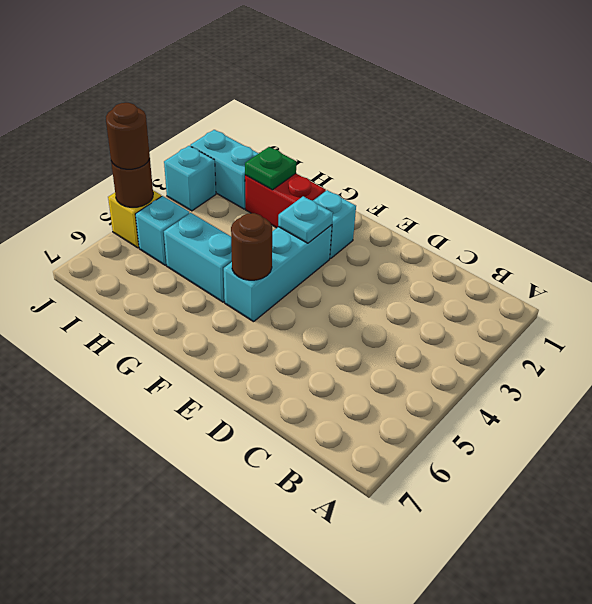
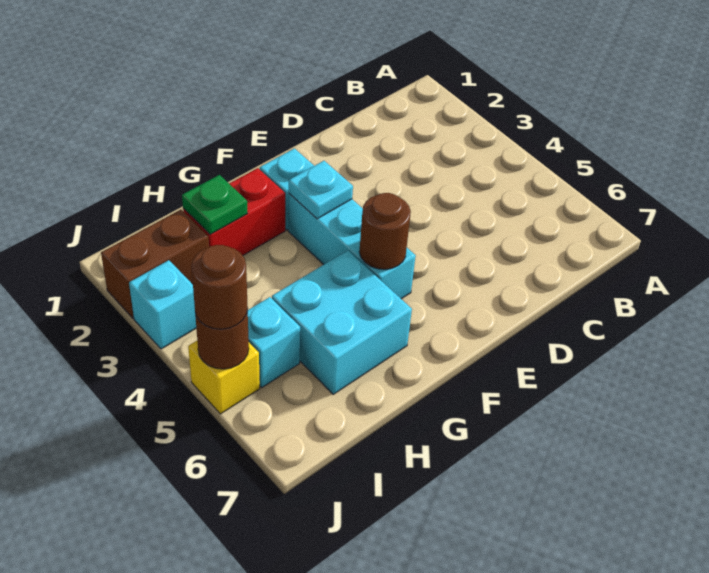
cyan brick G5:H5 level 1 -> cyan brick G5:H6 level 1
cyan brick I2:J2 level 1 -> brown brick I2:J2 level 1

